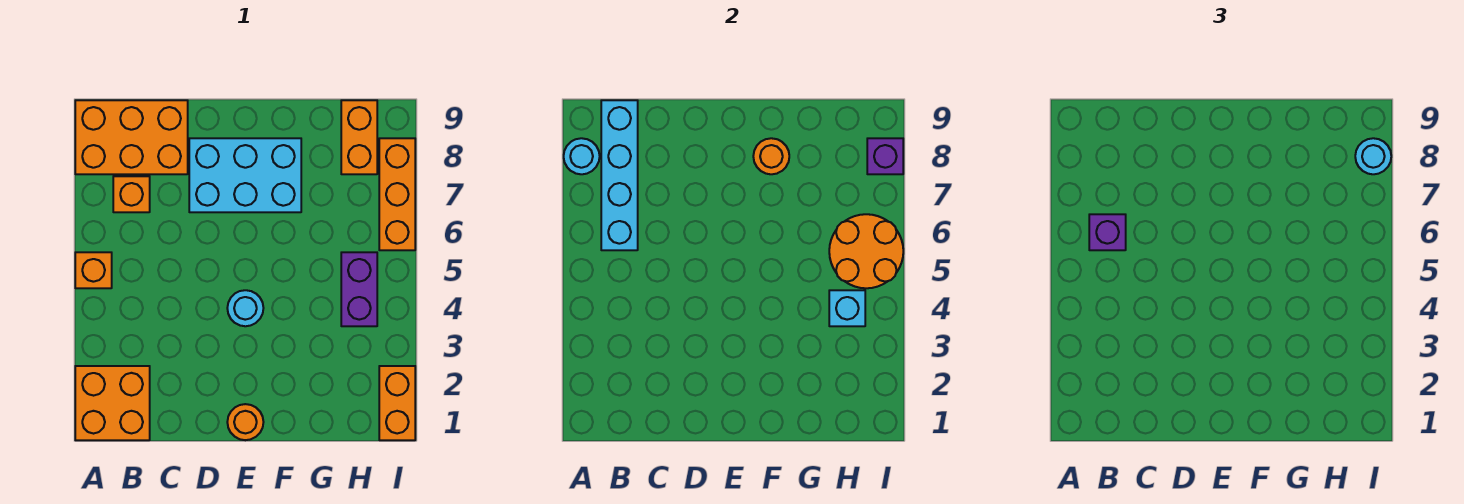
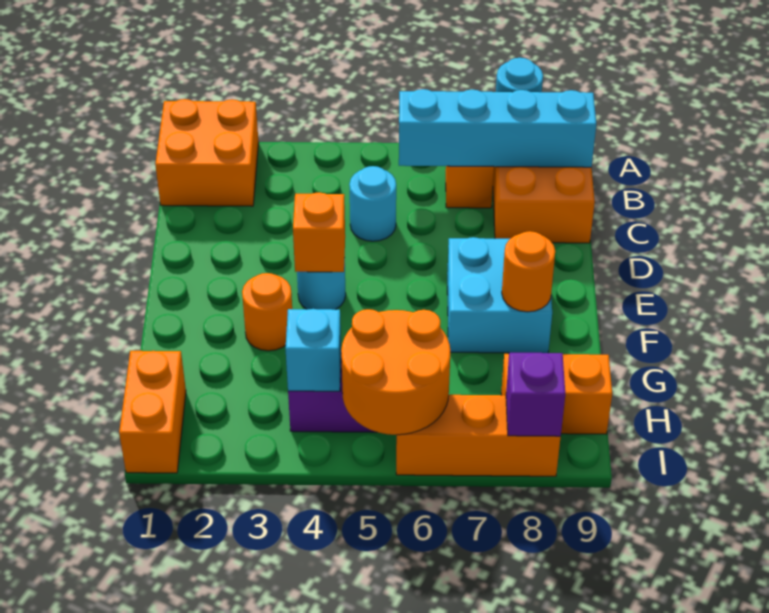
orange brick A5 level 1 -> orange brick E4 level 2
purple brick B6 level 3 -> none
cyan brick D7:F8 level 1 -> cyan brick E7:F8 level 1
orange round brick E1 level 1 -> orange round brick F3 level 1
orange brick I1:I2 level 1 -> orange brick H1:I1 level 1
cyan round brick I8 level 3 -> cyan round brick C5 level 1

